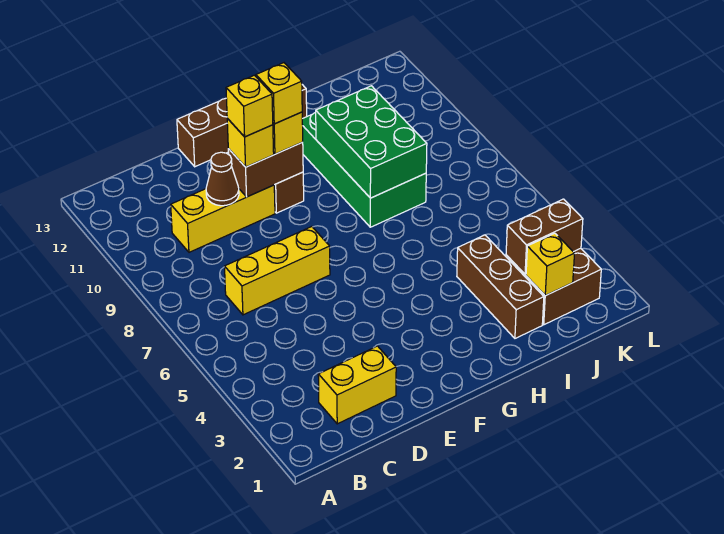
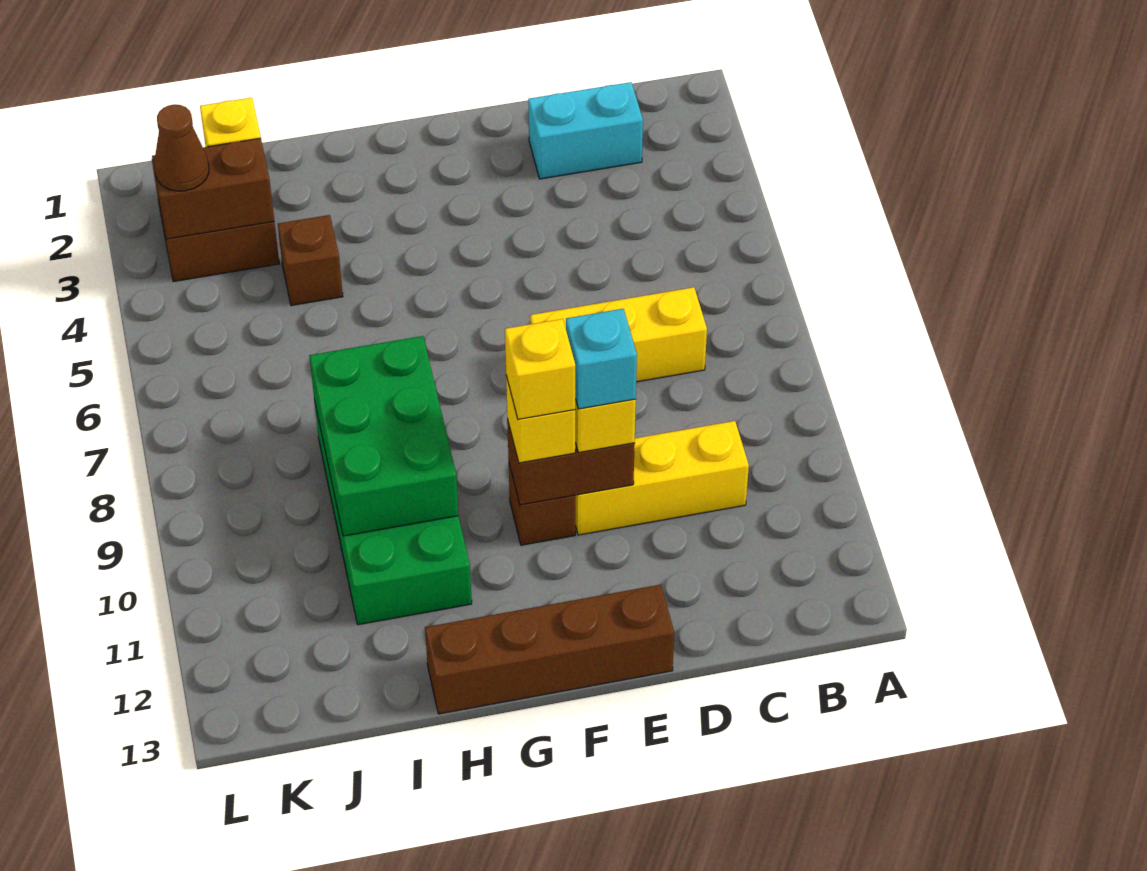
yellow brick C2:D2 level 1 -> cyan brick C2:D2 level 1
brown cone D10 level 2 -> brown cone K3 level 3
yellow brick E10 level 4 -> cyan brick E10 level 4
brown brick I2:I4 level 1 -> brown brick I4 level 1

